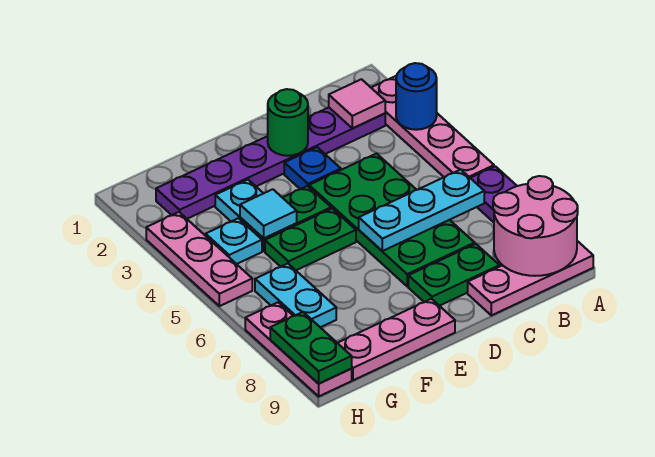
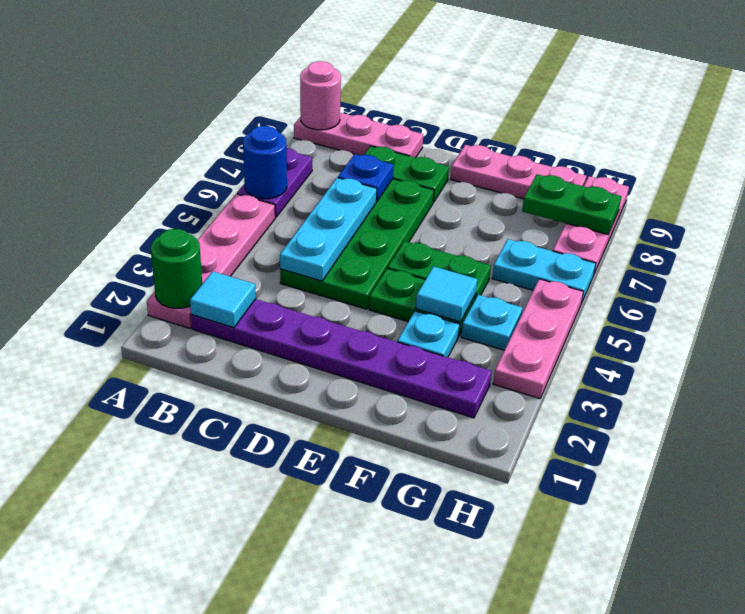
blue round brick A3 level 2 -> blue round brick A6 level 2
pink round brick A8:B9 level 2 -> pink round brick A9 level 2
pink tile B2 level 2 -> cyan tile B2 level 2
cyan plate B6:D6 level 2 -> cyan plate C4:C6 level 2
green round brick D2 level 2 -> green round brick A2 level 2
blue plate D3 level 1 -> blue plate C7 level 2
cyan plate G6:G7 level 1 -> cyan plate G6:H6 level 1
green plate H8:H9 level 2 -> green plate G8:H8 level 2

